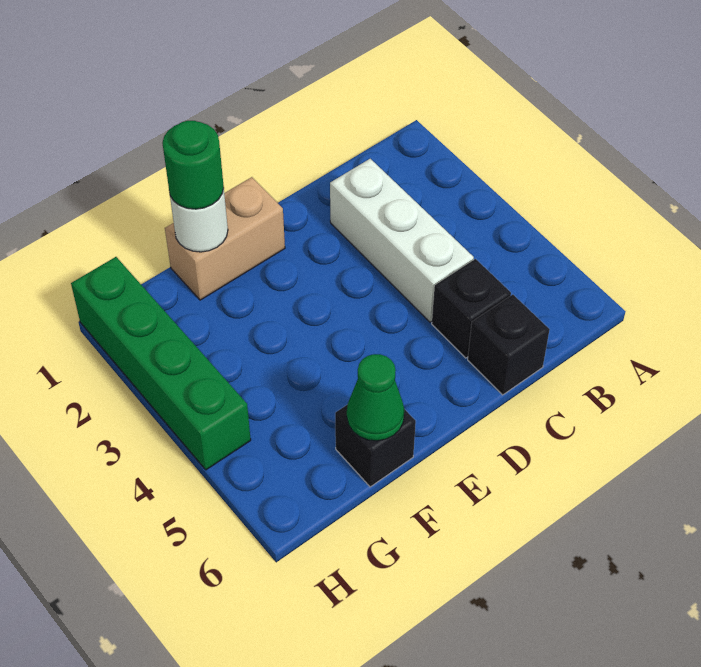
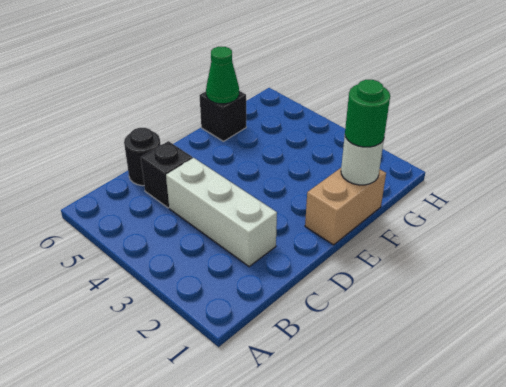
black brick C6 level 1 -> black round brick C6 level 1
green brick H1:H4 level 1 -> none

